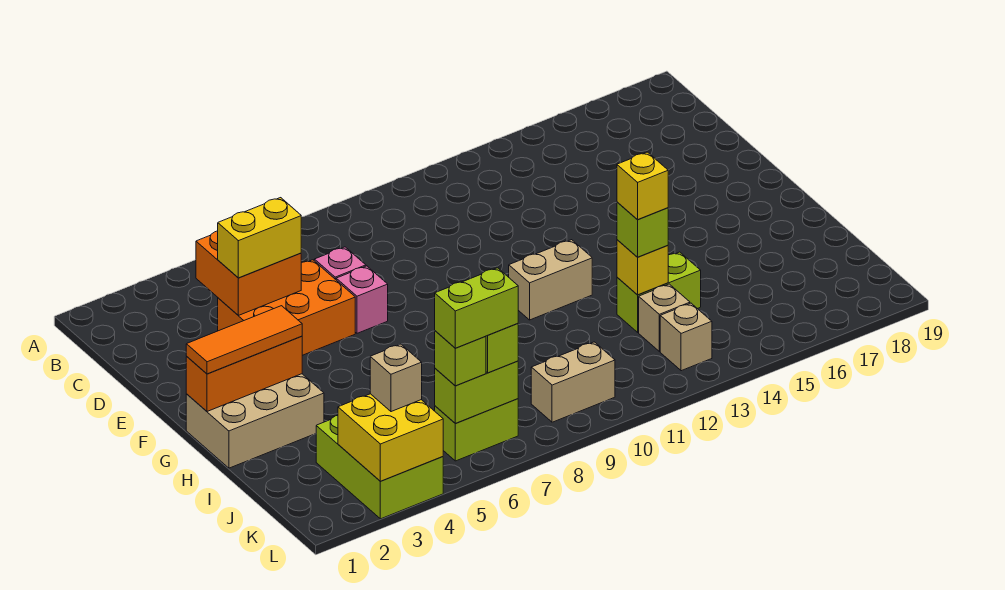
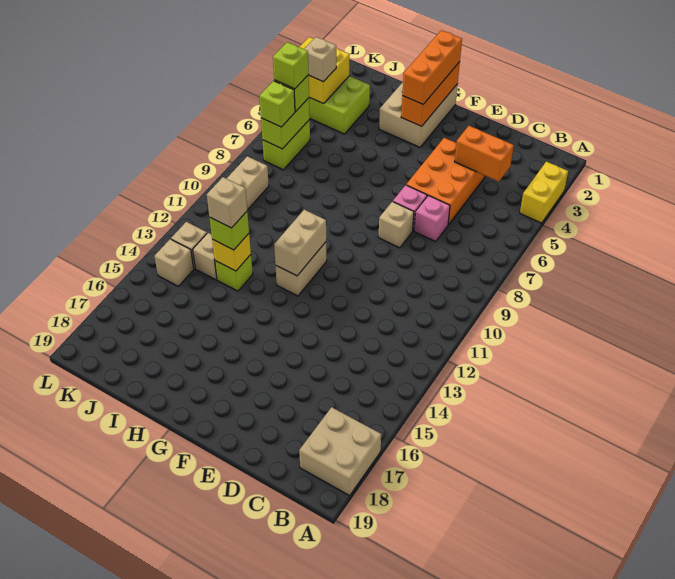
none -> tan brick A17:B18 level 1
orange brick C4:D5 level 2 -> orange brick C4:D4 level 2
yellow brick D4:D5 level 3 -> yellow brick A3:A4 level 1
none -> tan brick E8 level 1
orange tile G1:G3 level 3 -> orange brick G1:G3 level 3
none -> tan brick G11:G12 level 2
lime brick I13:I14 level 1 -> lime brick I13 level 1
yellow brick I13 level 4 -> tan brick I13 level 4
lime brick K6:K7 level 4 -> lime brick K6 level 4
none -> tan brick K14 level 1

